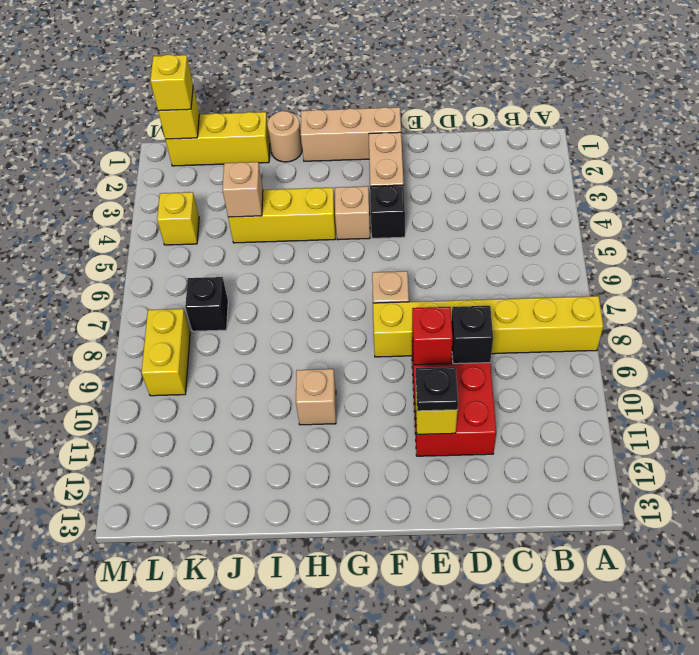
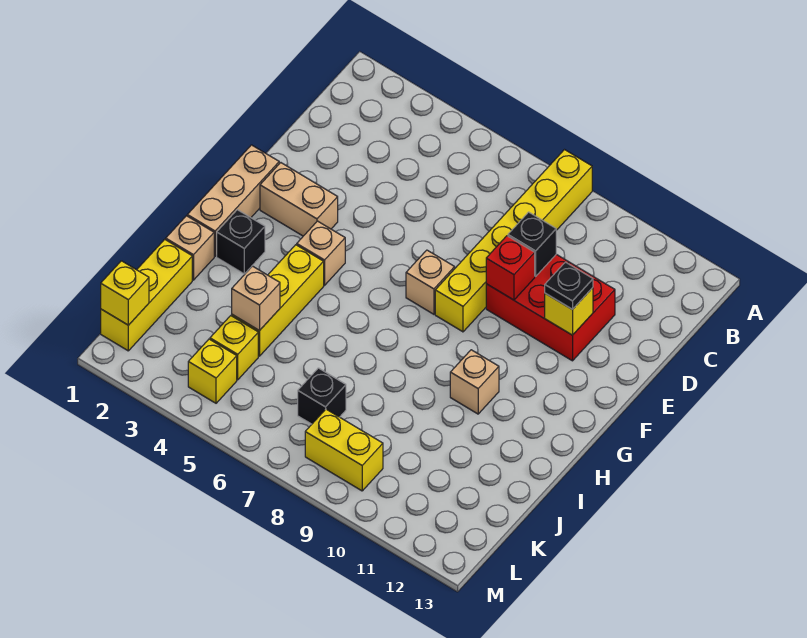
black brick F4 level 1 -> black brick H2 level 1
tan round brick I1 level 1 -> tan brick I1 level 1
yellow brick L1 level 3 -> yellow brick K4 level 1

